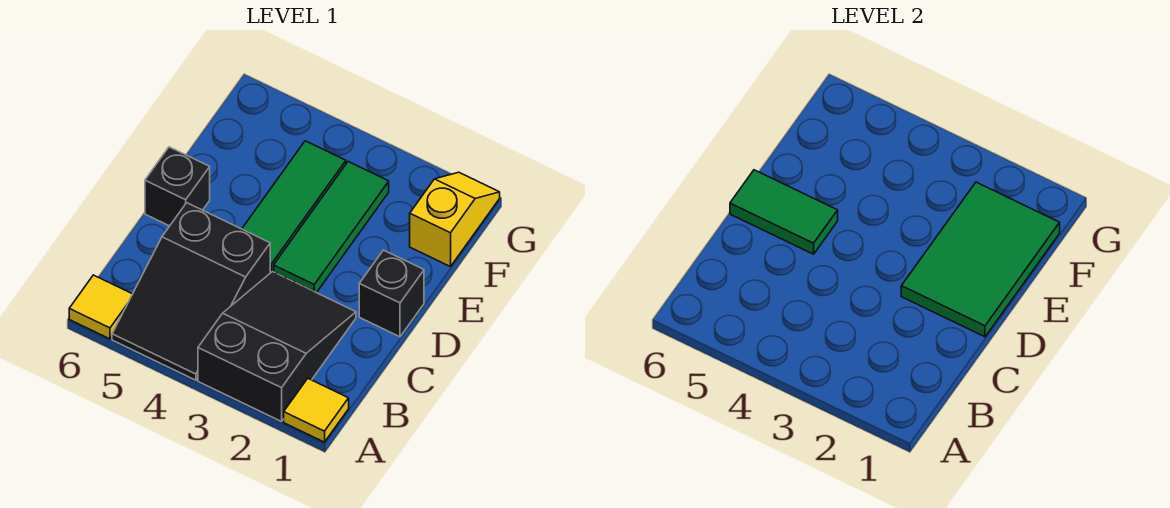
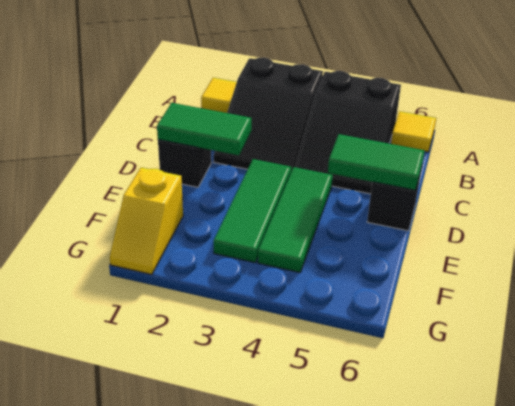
black slope A4:C5 level 1 top C -> black slope A4:C5 level 1 top A
green tile D1:F2 level 2 -> green tile D1:D2 level 2

